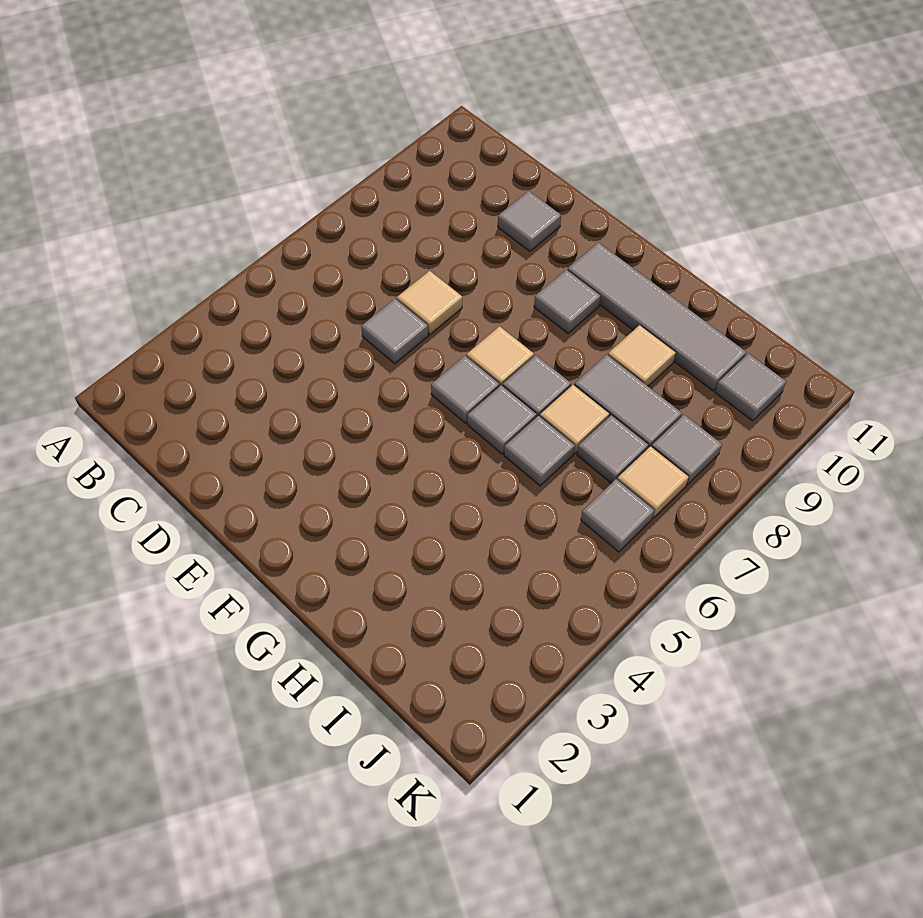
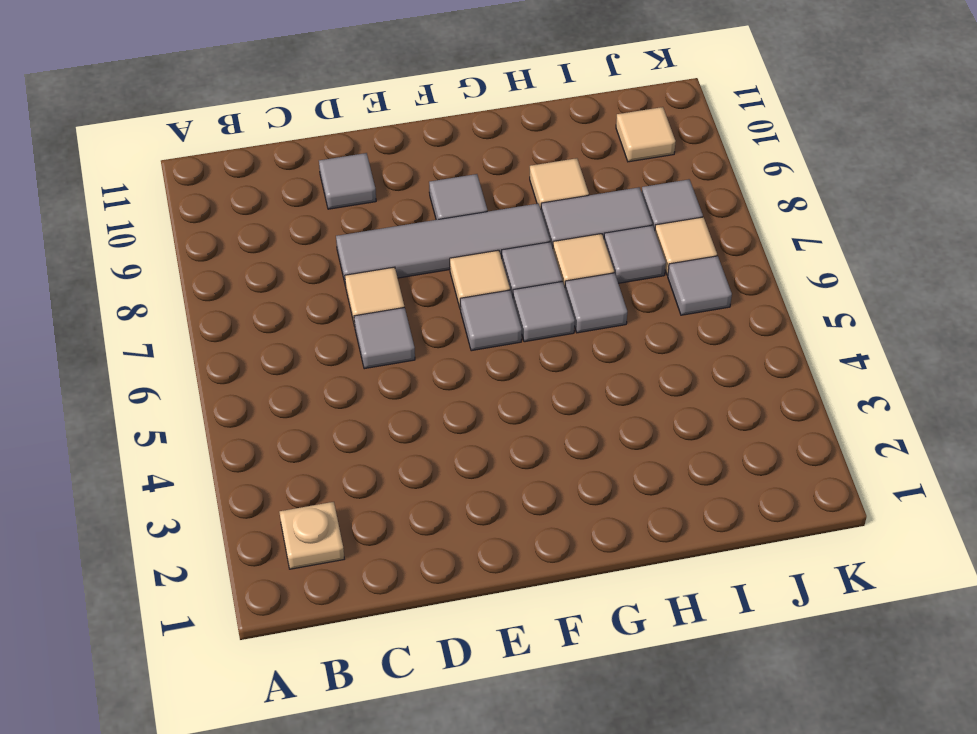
none -> tan plate B2 level 1
grey tile F10:I10 level 1 -> grey tile D8:G8 level 1
grey tile J10 level 1 -> tan tile J10 level 1

